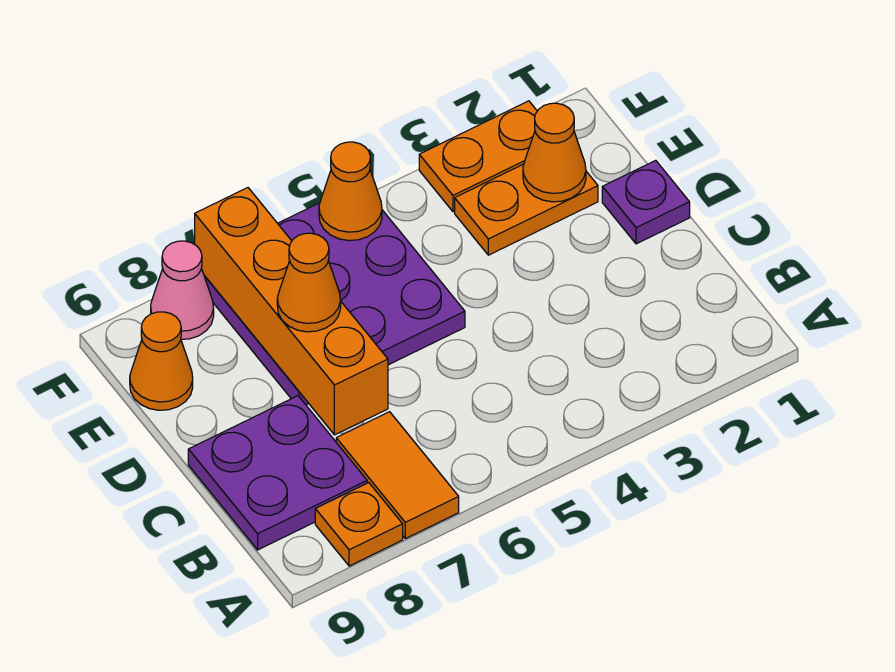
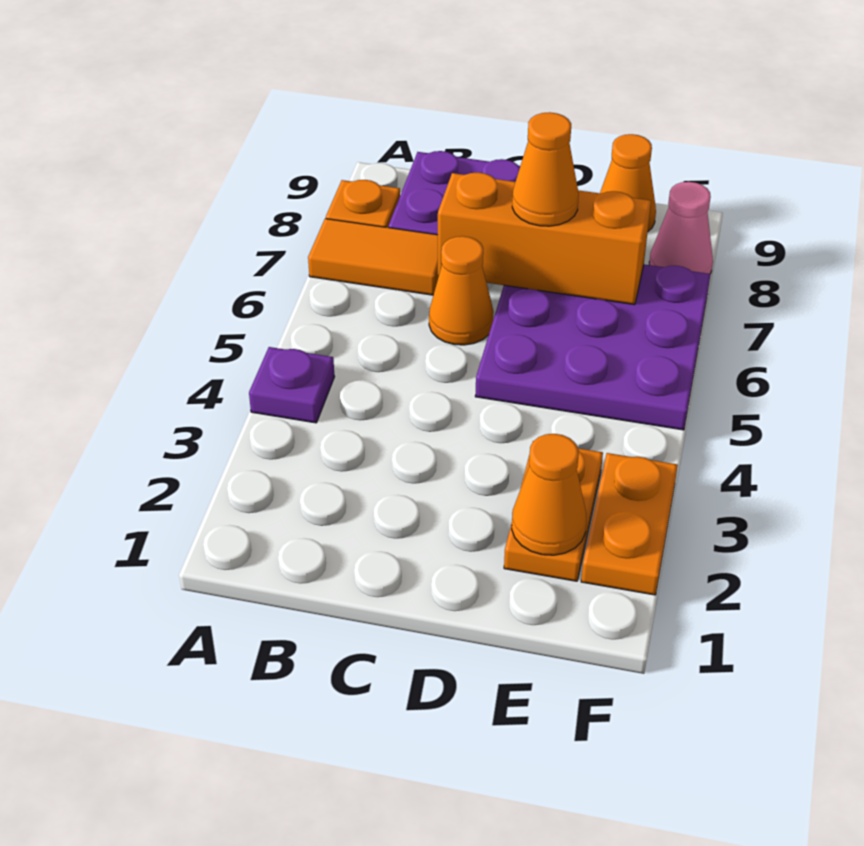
orange brick C7:F7 level 2 -> orange brick C7:E7 level 2
purple plate D1 level 1 -> purple plate A4 level 1
orange cone F5 level 2 -> orange cone C6 level 1

